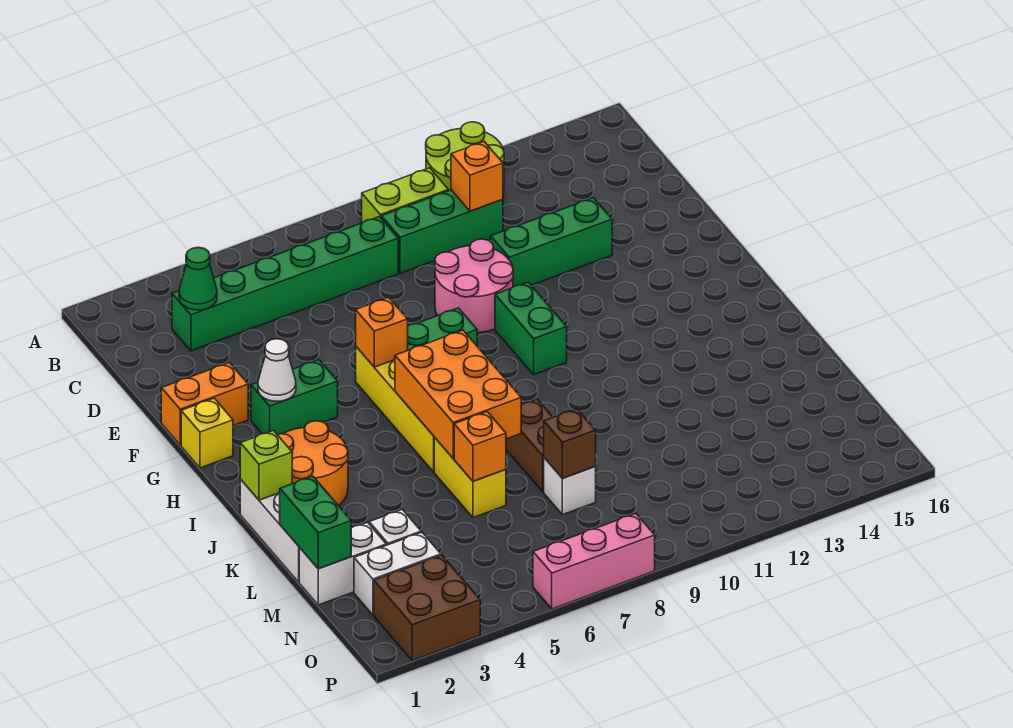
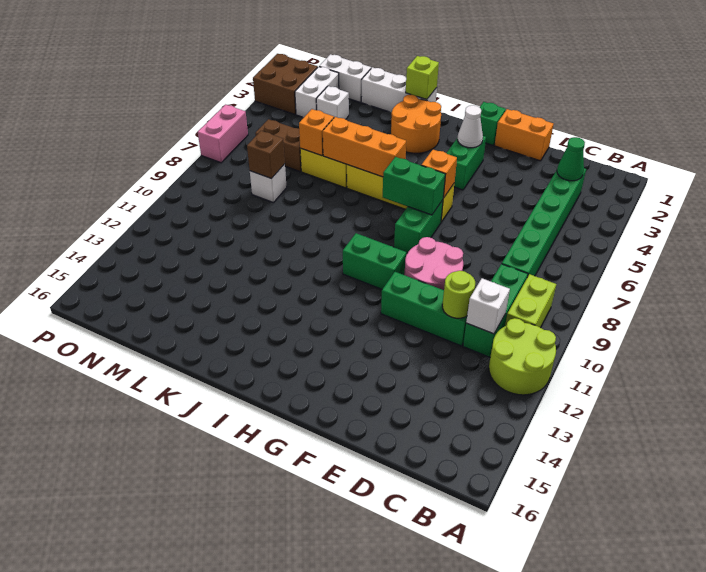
orange brick C11 level 2 -> white brick C11 level 2
none -> lime round brick D11 level 2
green brick E11:E13 level 1 -> green brick D11:F11 level 1
orange brick F1:F2 level 1 -> orange brick E1:F1 level 1
yellow brick G1 level 1 -> green brick G1 level 1
orange brick I6:K7 level 2 -> orange brick I6:K6 level 2
brown brick K8:L8 level 1 -> brown brick M6:N6 level 1
green brick L1:M1 level 2 -> green brick G7:H7 level 2
white brick M1:M2 level 1 -> white brick M1:N1 level 1
pink brick P6:P8 level 1 -> pink brick P6:P7 level 1

